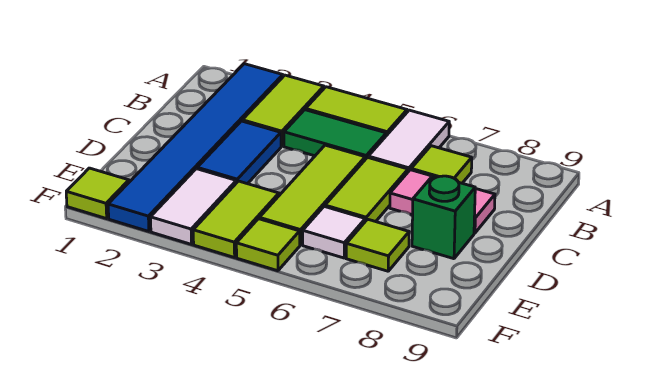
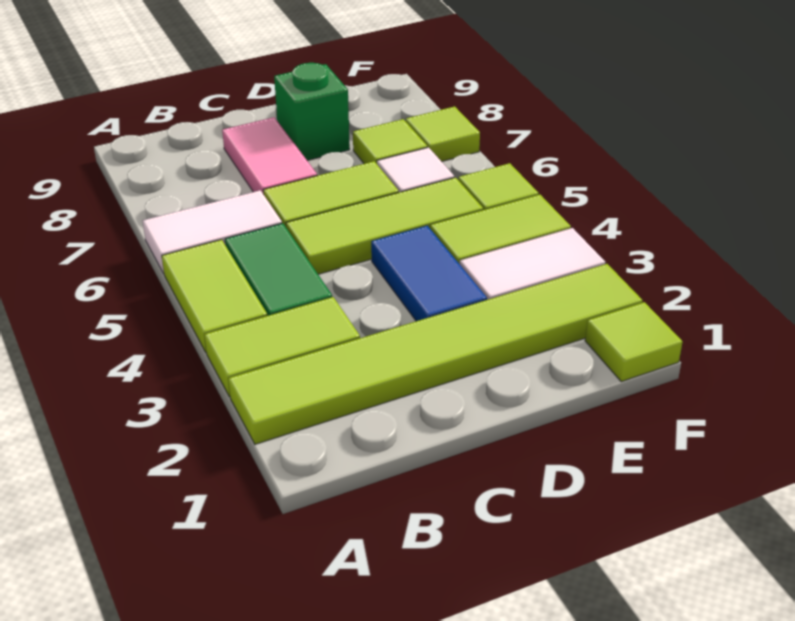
blue tile A2:F2 level 1 -> lime tile A2:F2 level 1
lime tile B7 level 1 -> lime tile F7 level 1
blue tile C3:D3 level 1 -> blue tile D3:D4 level 1

